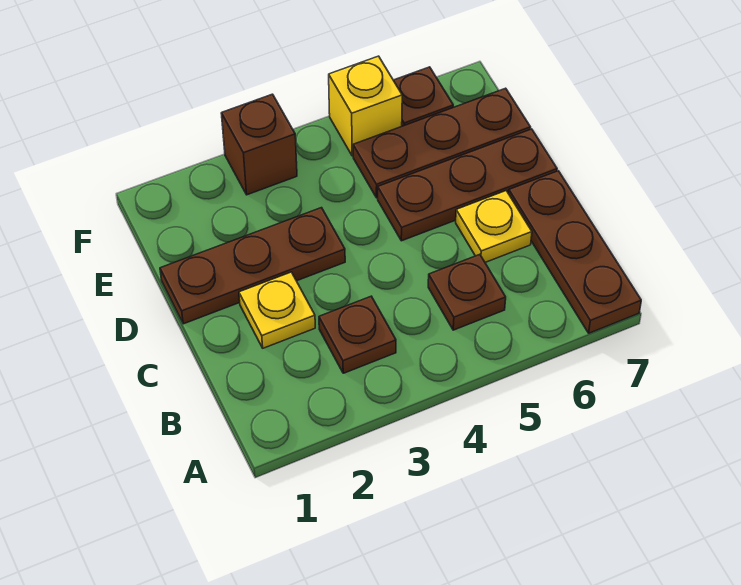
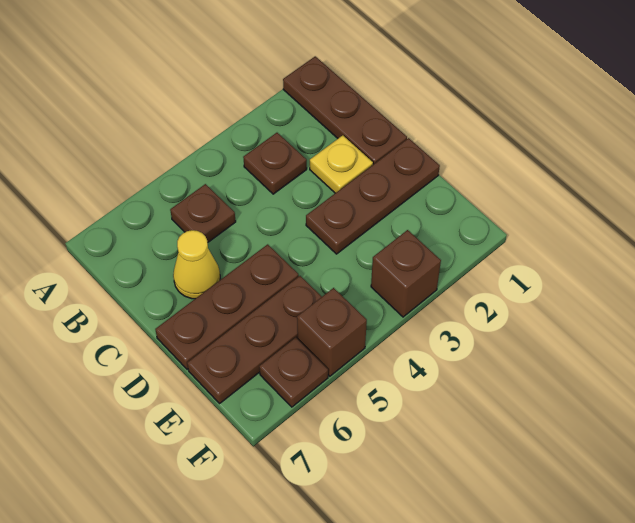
brown plate A7:C7 level 1 -> brown plate A1:C1 level 1
yellow plate C6 level 1 -> yellow cone C6 level 1
yellow brick F5 level 1 -> brown brick F5 level 1

